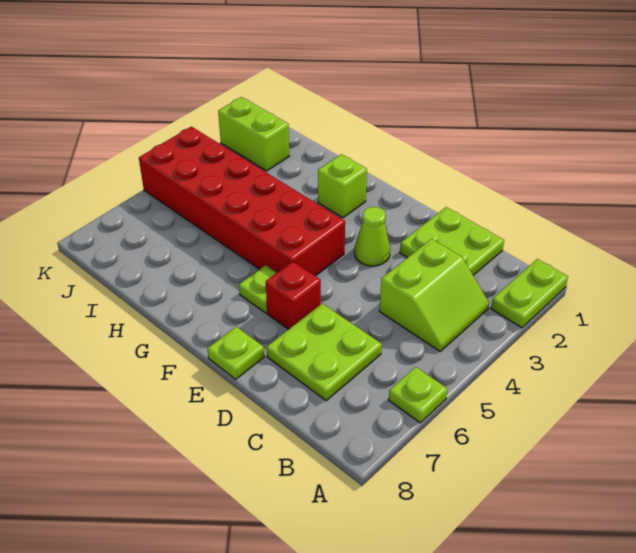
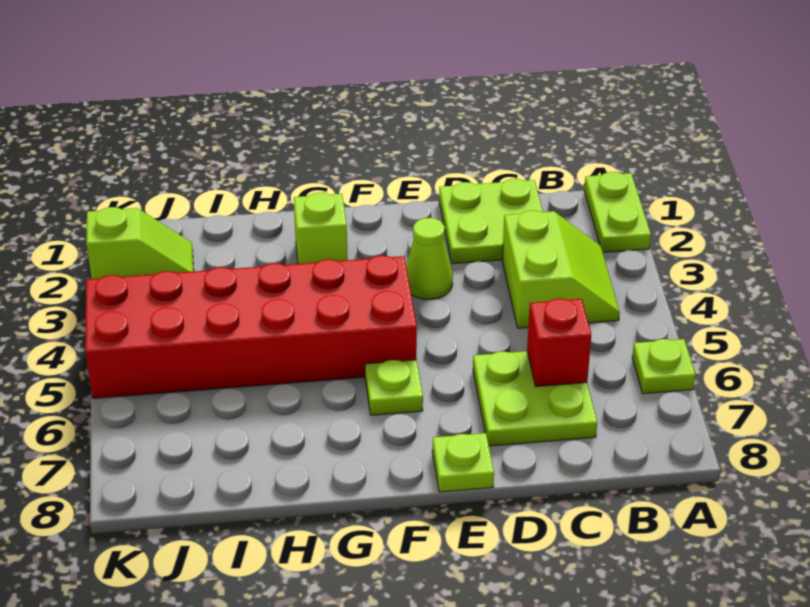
red brick E6 level 1 -> red brick C6 level 2
lime brick J2:K2 level 1 -> lime slope J2:K2 level 1 top K

